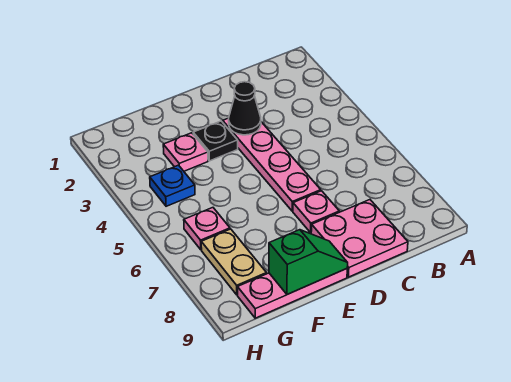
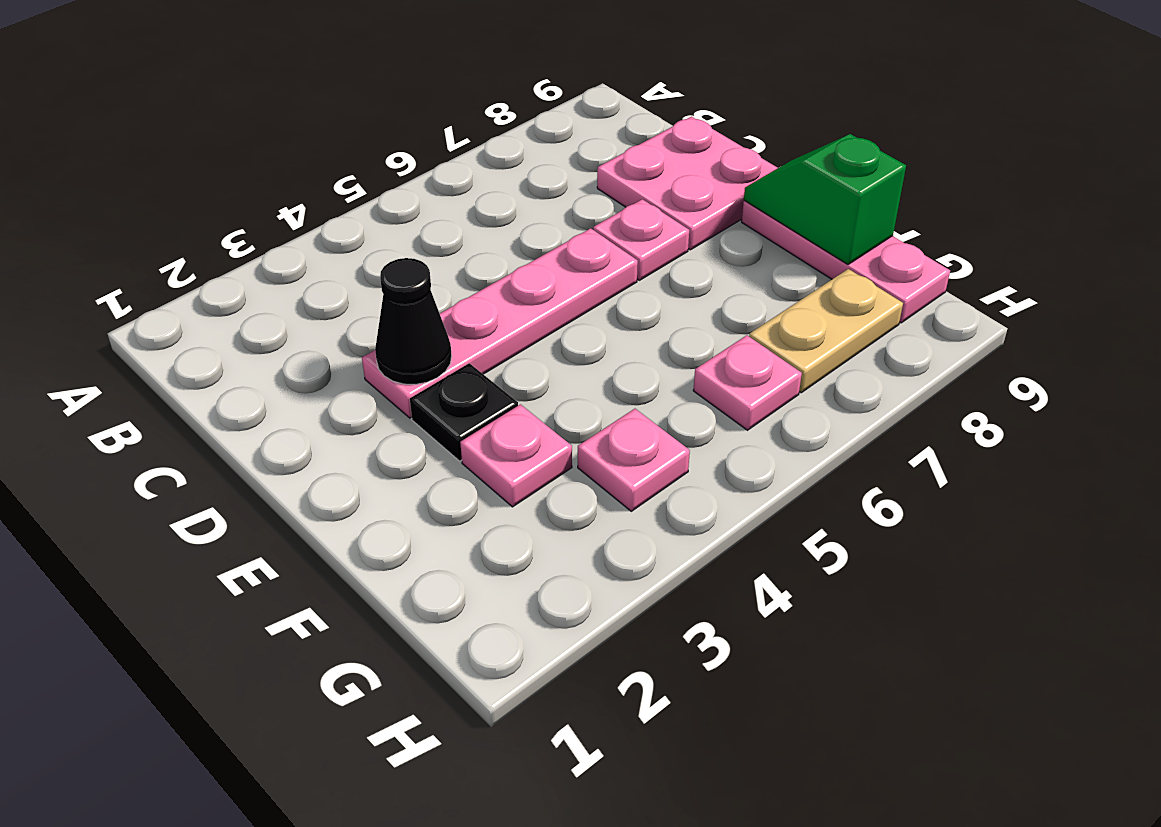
blue plate G4 level 1 -> pink plate G4 level 1

